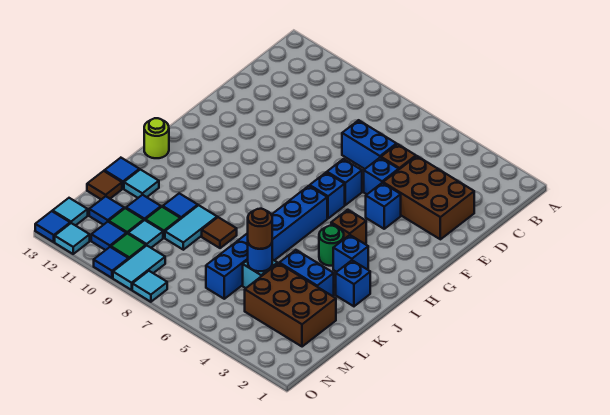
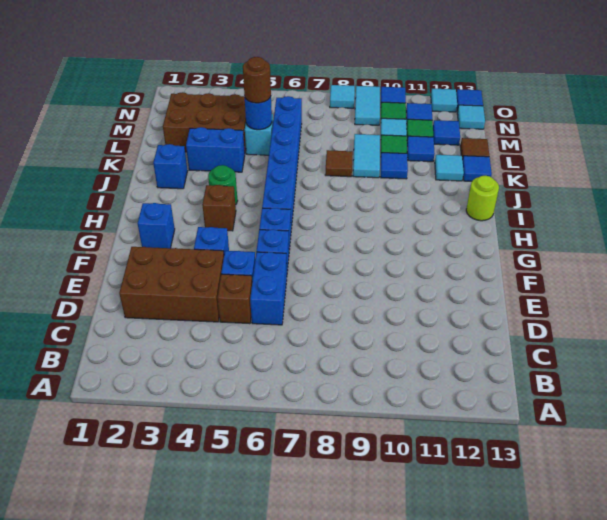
blue brick D6:D7 level 1 -> blue brick D6:E6 level 1
blue brick I3 level 1 -> blue brick G2 level 1

